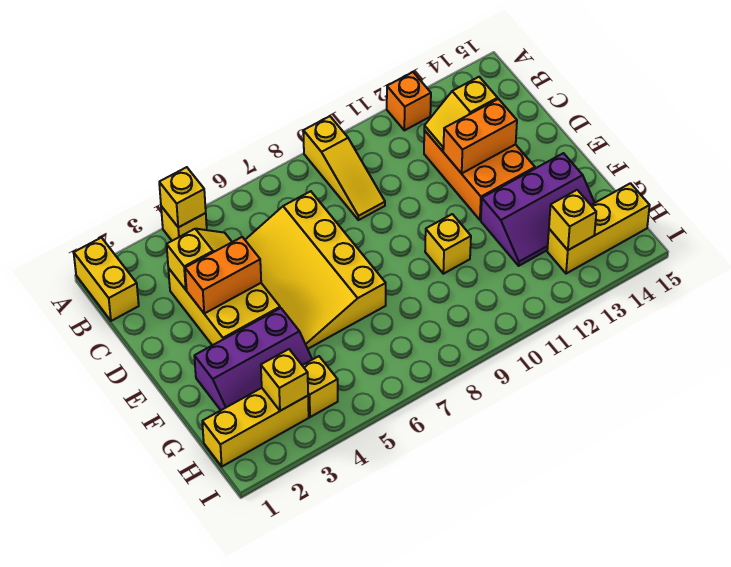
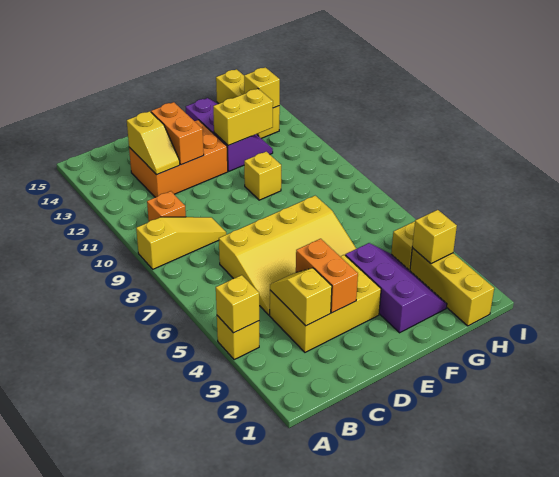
yellow brick A1:B1 level 1 -> yellow brick F12:G12 level 2
orange brick A12 level 1 -> orange brick B10 level 1

